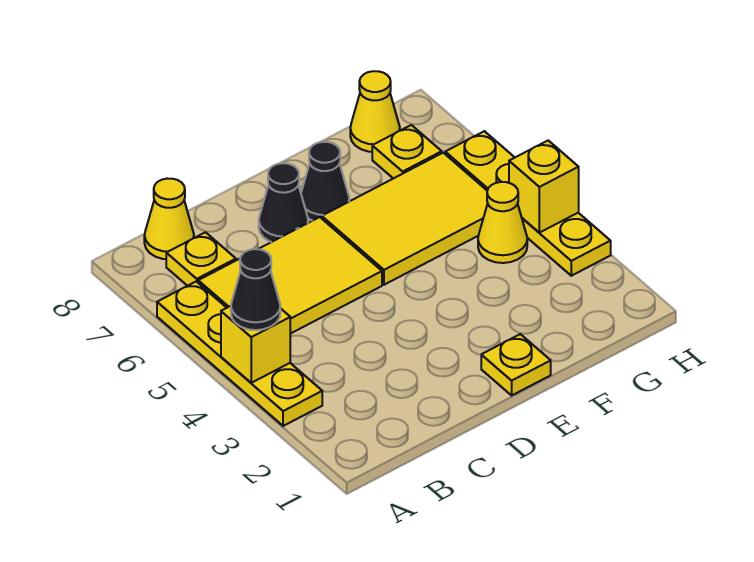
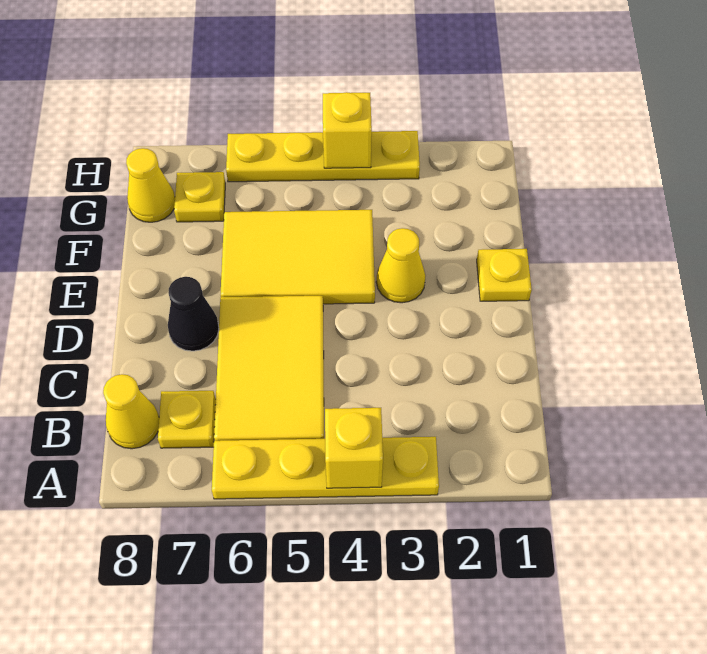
black cone A4 level 3 -> none
yellow tile E5:G6 level 1 -> yellow tile E4:F6 level 1
black cone E7 level 1 -> none
yellow cone G4 level 1 -> yellow cone E3 level 1

